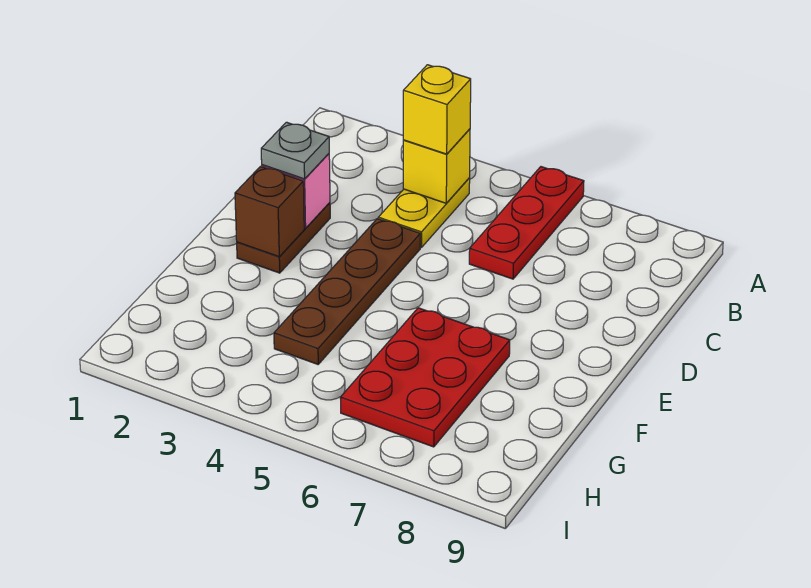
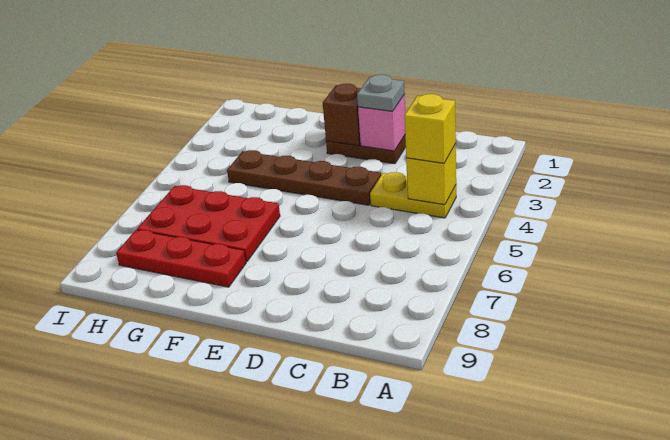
red plate A6:C6 level 1 -> red plate F8:H8 level 1

